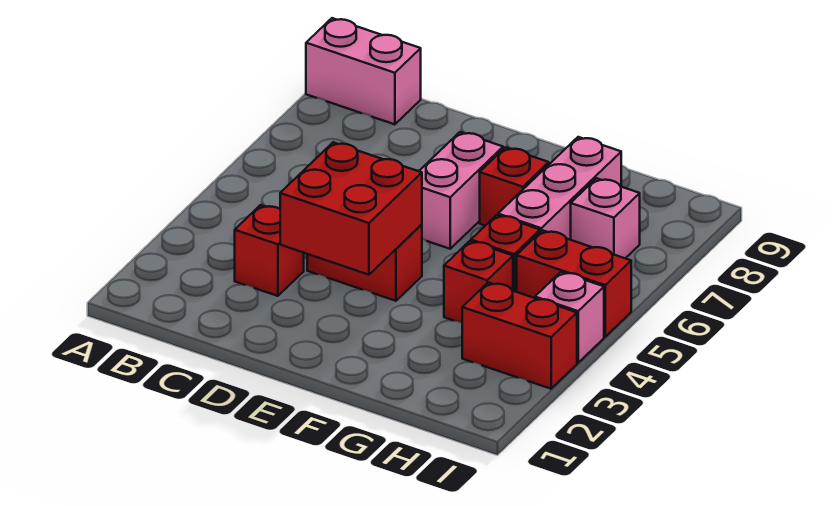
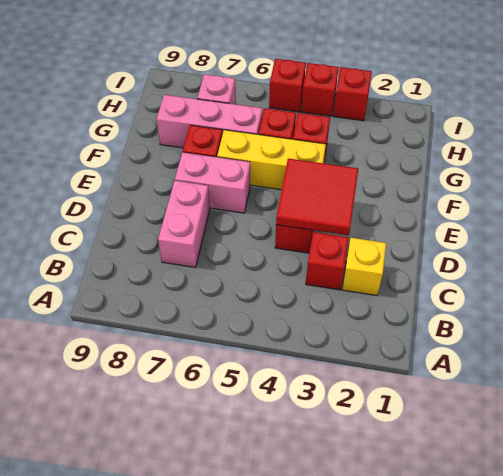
pink brick A9:B9 level 1 -> pink brick C7:D7 level 1
none -> yellow brick C2 level 1
red brick D3:E4 level 2 -> red tile D3:E4 level 2
none -> yellow brick F4:F6 level 1
red brick H3:I3 level 1 -> red brick I3 level 1
red brick H5:I5 level 1 -> red brick I5 level 1
pink brick I4 level 1 -> red brick I4 level 1

